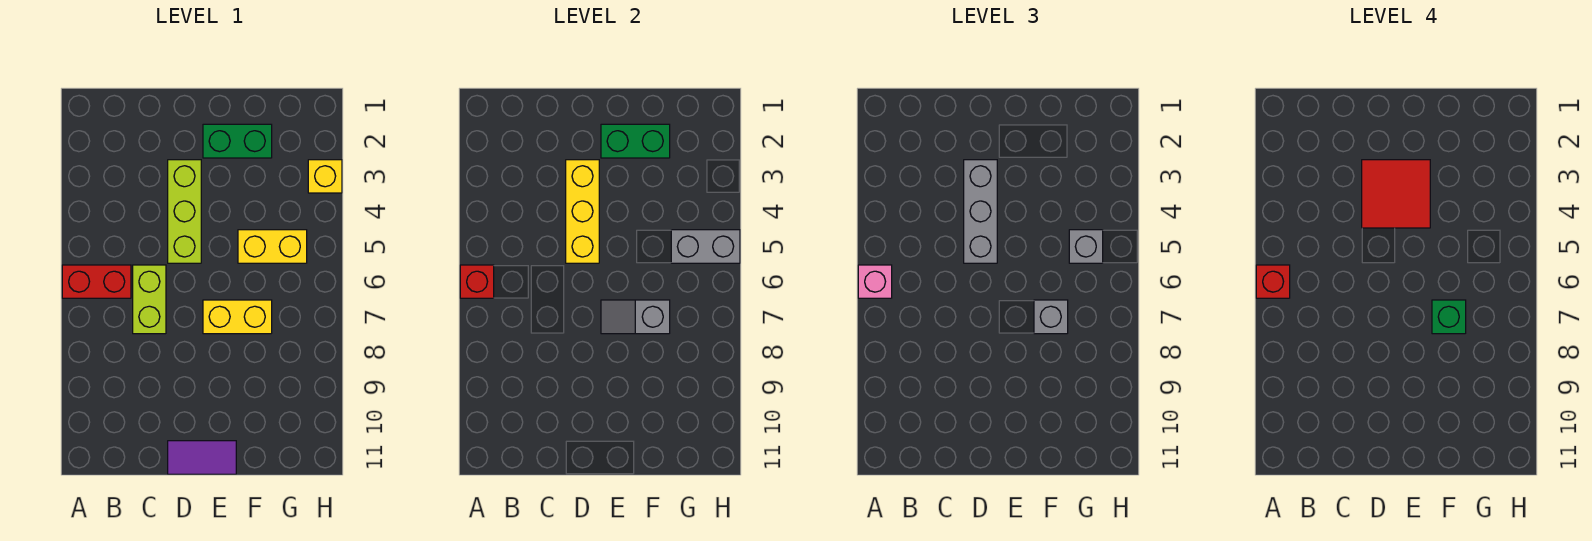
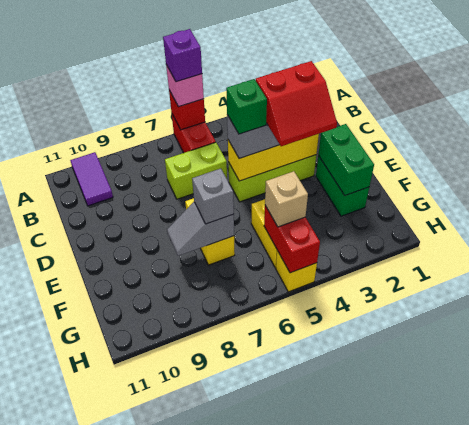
red brick A6 level 4 -> purple brick A6 level 4
red tile D3:E4 level 4 -> red slope D3:E4 level 4 top D
purple tile D11:E11 level 1 -> purple tile A10:B10 level 1
grey slope E7:F7 level 2 top F -> grey slope F7:F8 level 2 top 7
green brick F7 level 4 -> green brick D5 level 4
grey brick G5:H5 level 2 -> red brick G5:H5 level 2
grey brick G5 level 3 -> tan brick G5 level 3
yellow brick H3 level 1 -> yellow brick H5 level 1

